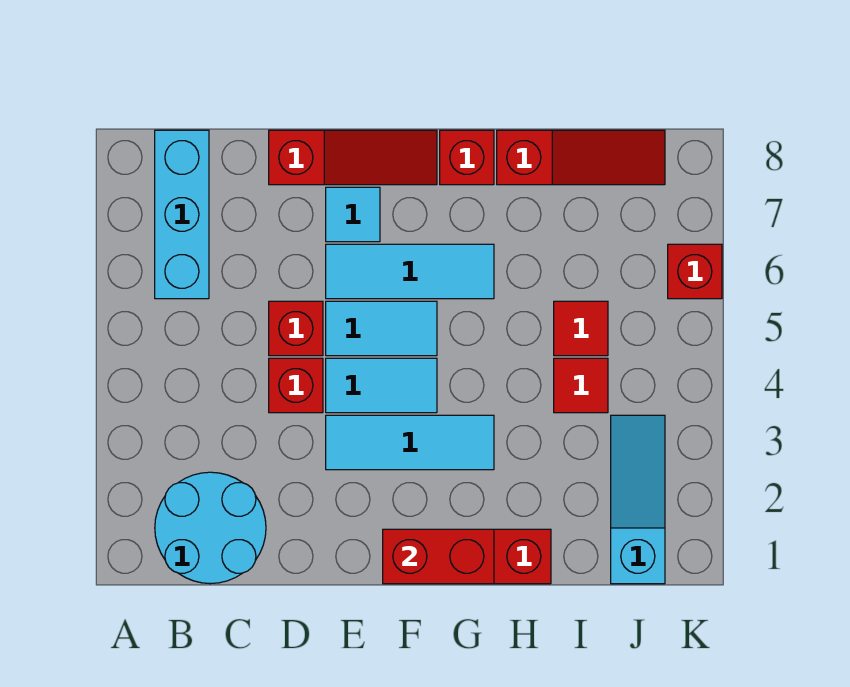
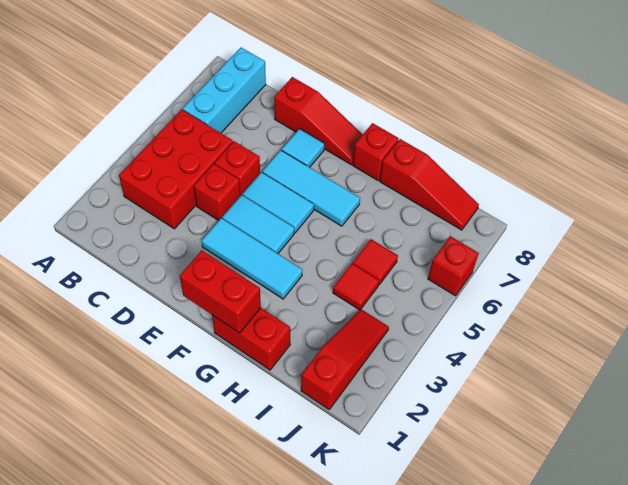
cyan round brick B1:C2 level 1 -> none
none -> red brick B3:C5 level 1
cyan slope J1:J3 level 1 top 1 -> red slope J1:J3 level 1 top 1

